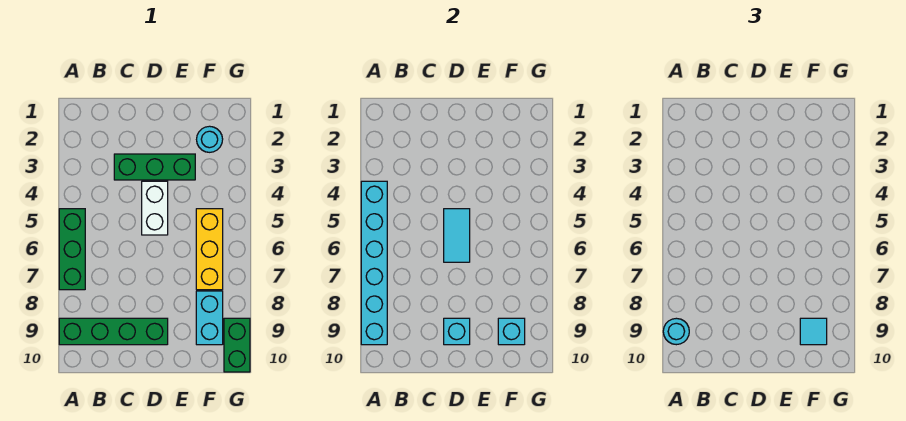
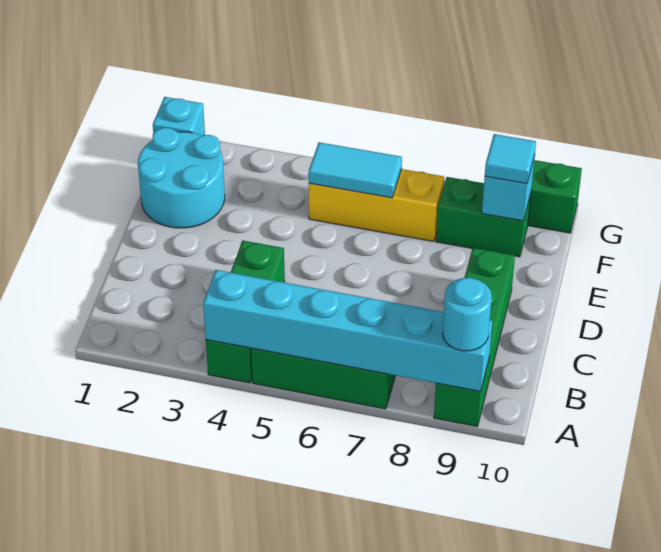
green brick C3:E3 level 1 -> green brick A4:C4 level 1
white brick D4:D5 level 1 -> none
cyan tile D5:D6 level 2 -> cyan tile F5:F6 level 2
cyan brick D9 level 2 -> cyan brick G1 level 1
cyan round brick F2 level 1 -> cyan round brick E1:F2 level 1
cyan brick F8:F9 level 1 -> green brick F8:F9 level 1

